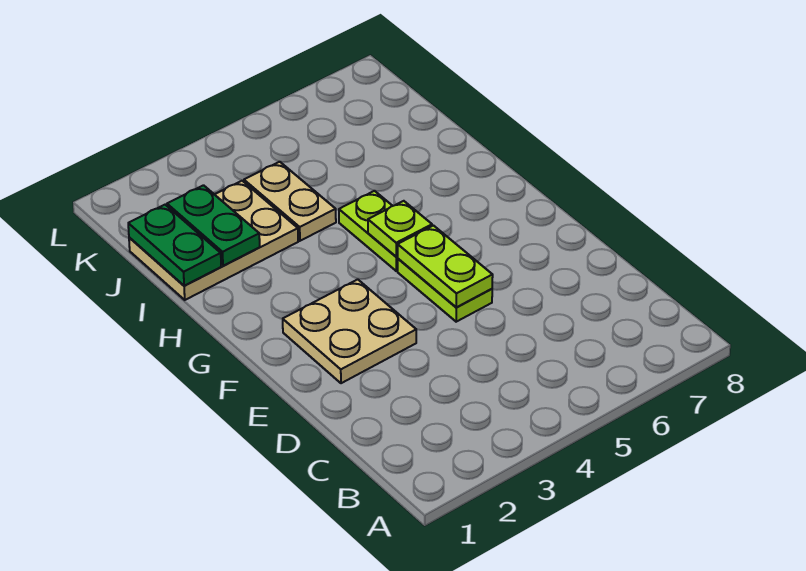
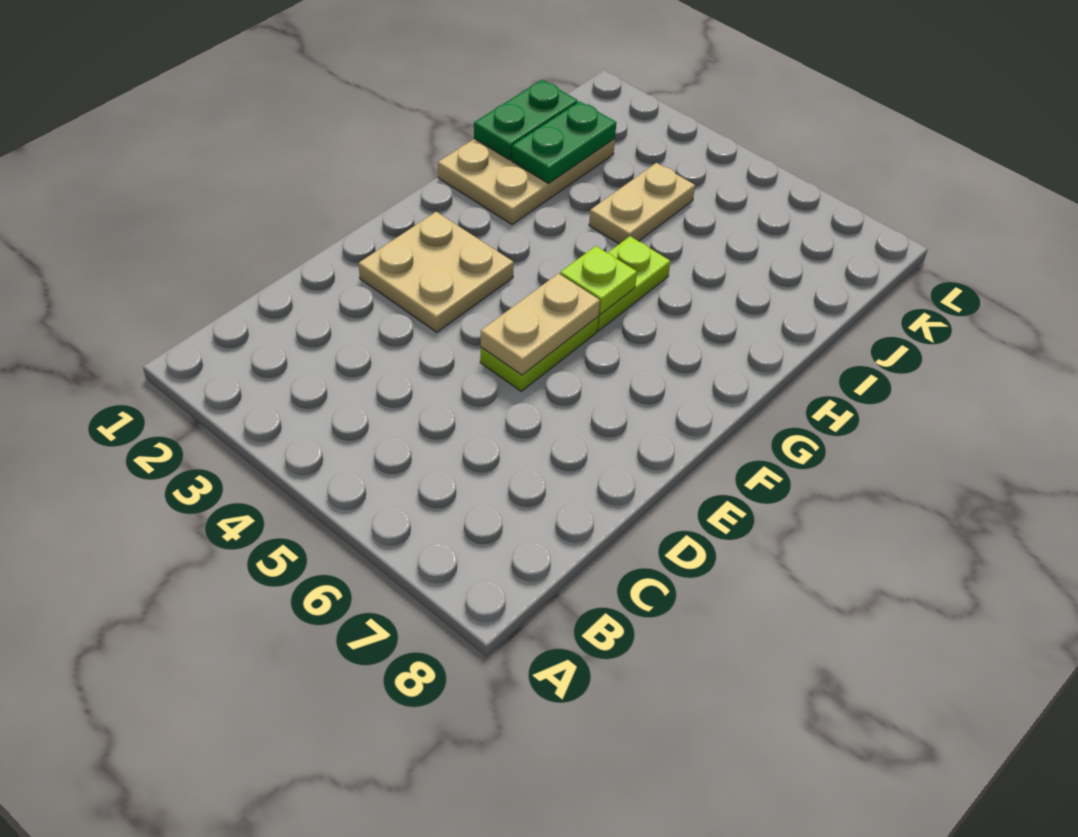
lime plate E5:F5 level 2 -> tan plate E5:F5 level 2
tan plate I1:J3 level 1 -> tan plate H1:J2 level 1

